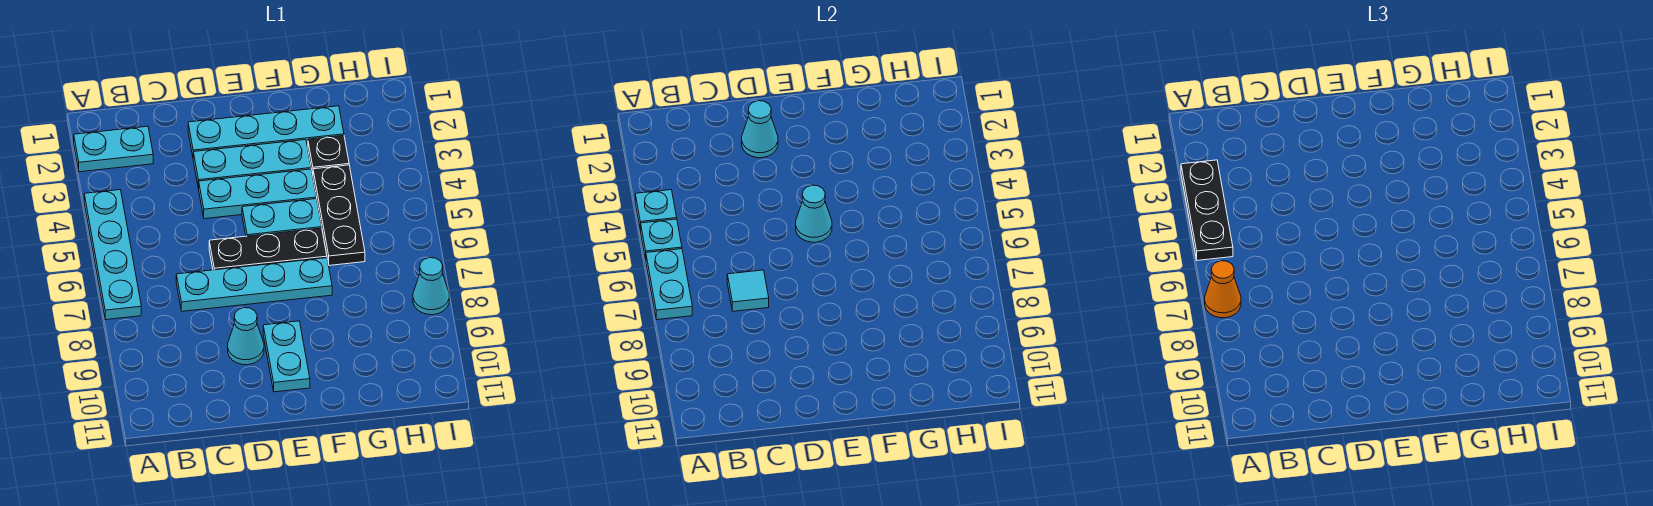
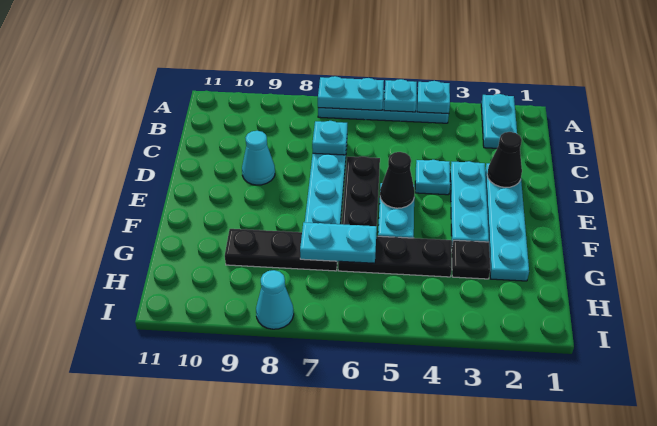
black plate A3:A5 level 3 -> black plate G7:G9 level 1
orange cone A7 level 3 -> none
cyan tile C7 level 2 -> cyan plate C7 level 2
cyan cone D2 level 2 -> black cone D2 level 2
cyan plate D4:F4 level 1 -> cyan plate D4 level 1
cyan cone E5 level 2 -> black cone E5 level 2
cyan plate E9:E10 level 1 -> cyan plate G6:G7 level 2

